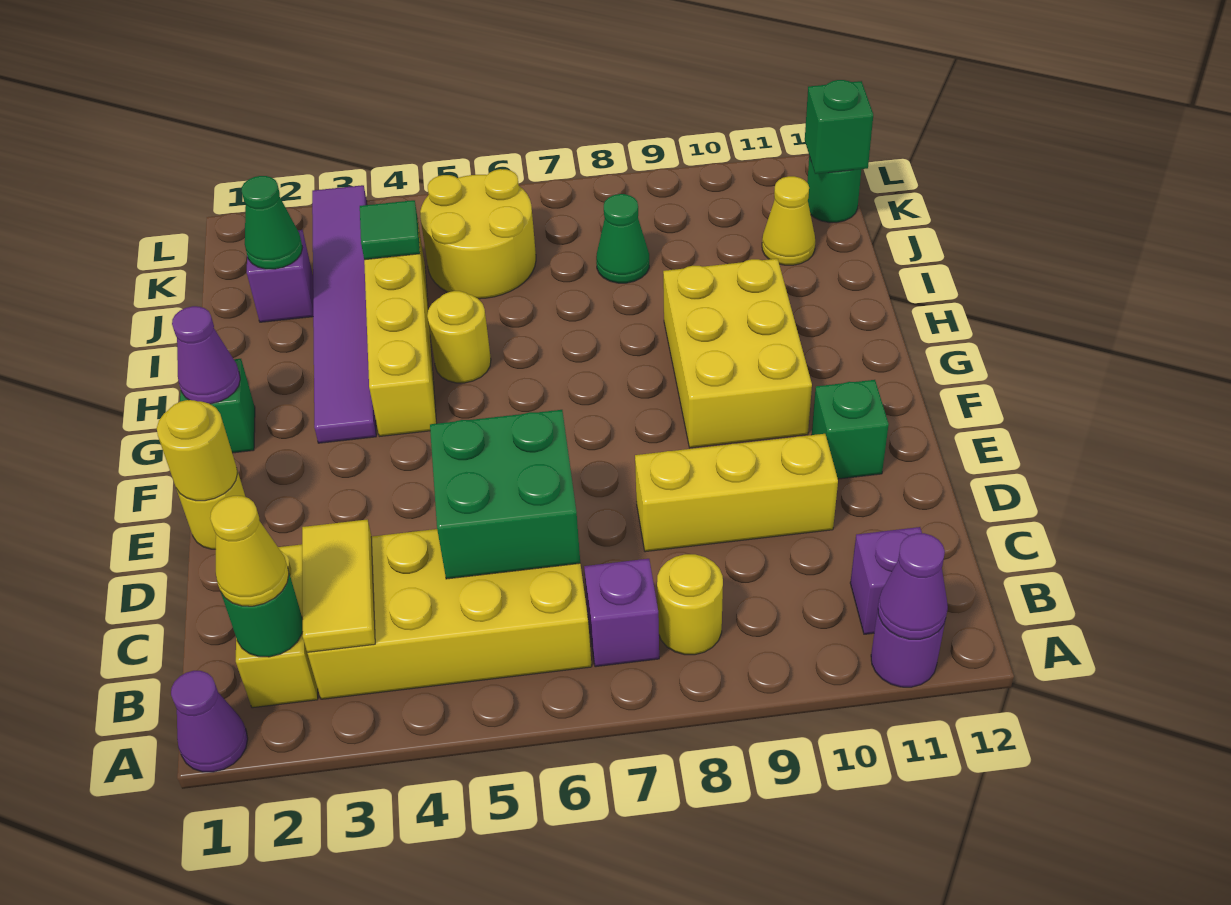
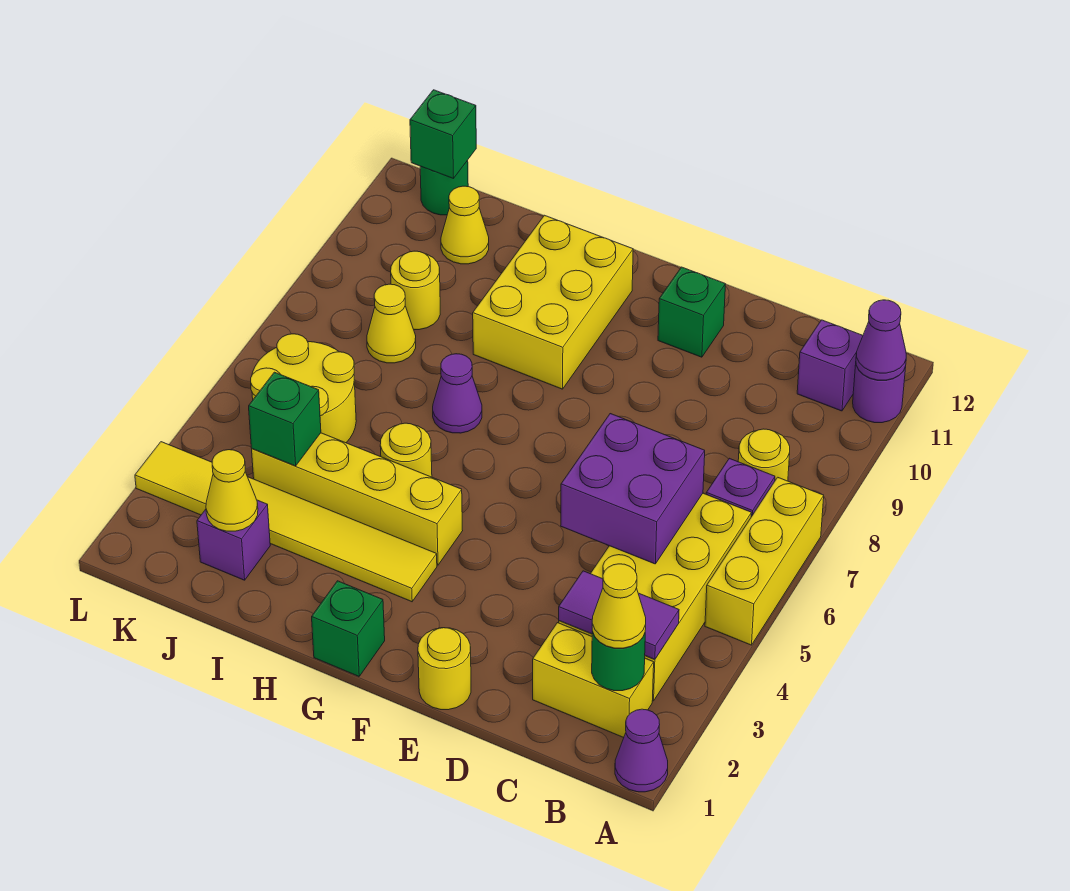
yellow tile B3:C3 level 2 -> purple tile B3:C3 level 2
green brick C5:D6 level 2 -> purple brick C5:D6 level 2
yellow brick D8:D10 level 1 -> yellow brick A5:A7 level 1
yellow round brick E1 level 2 -> yellow round brick J9 level 1
yellow brick F9:H10 level 1 -> yellow brick G9:H11 level 1
purple cone G1 level 2 -> purple cone H7 level 1
purple tile G3:L3 level 1 -> yellow tile G3:L3 level 1
green cone J2 level 2 -> yellow cone J2 level 2
green tile J4 level 2 -> green brick J4 level 2
green cone J8 level 1 -> yellow cone J8 level 1

